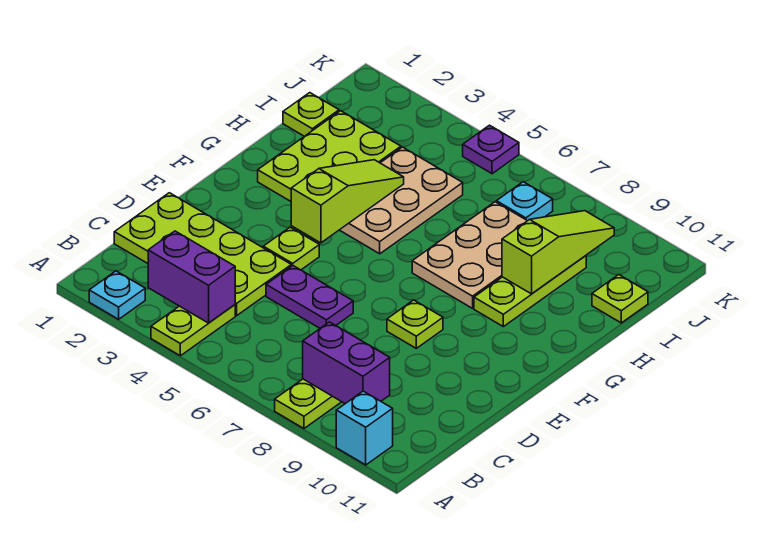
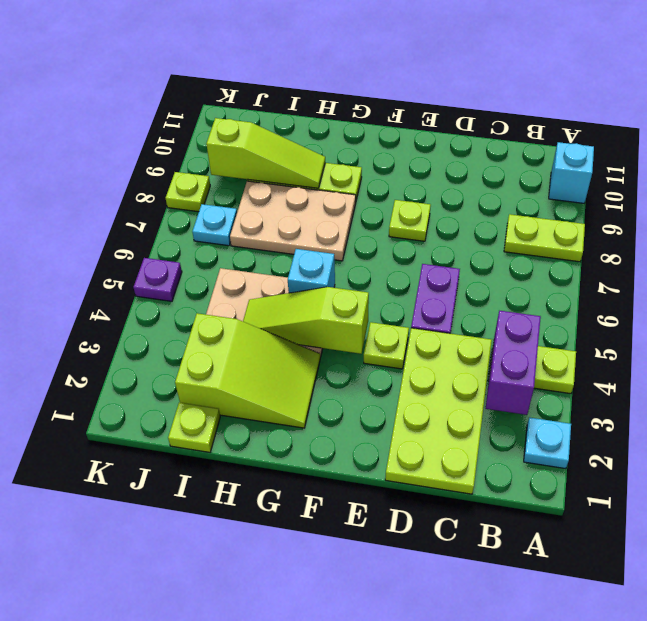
purple brick B8:B9 level 2 -> none
lime plate G2:I3 level 1 -> lime slope G2:I3 level 1 top I
none -> cyan brick G5 level 2
lime slope H9:J9 level 2 top H -> lime slope H9:J9 level 2 top J
lime plate I11 level 1 -> lime plate K8 level 1

